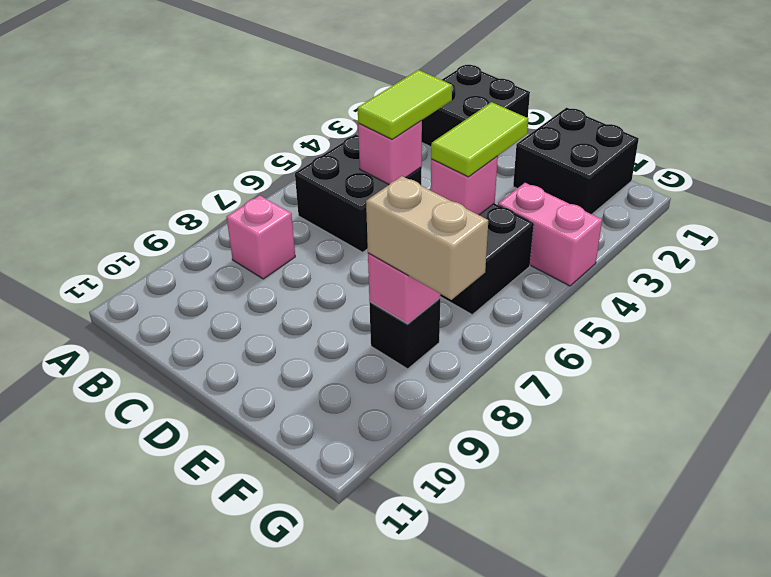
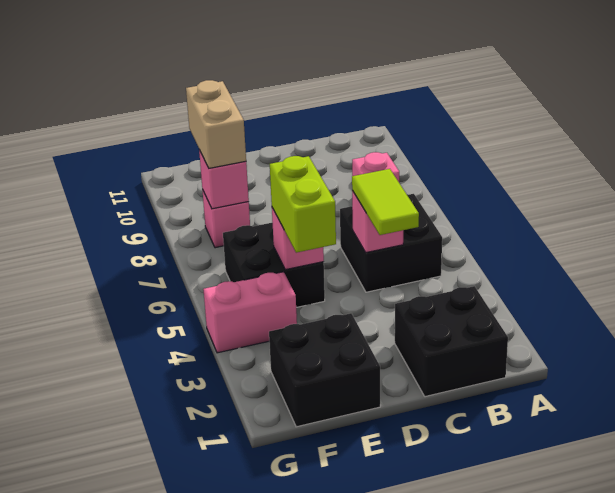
lime tile E4:E5 level 3 -> lime brick E4:E5 level 3
black brick F8 level 1 -> pink brick F8 level 1
tan brick F8:G8 level 3 -> tan brick F8:F9 level 3

